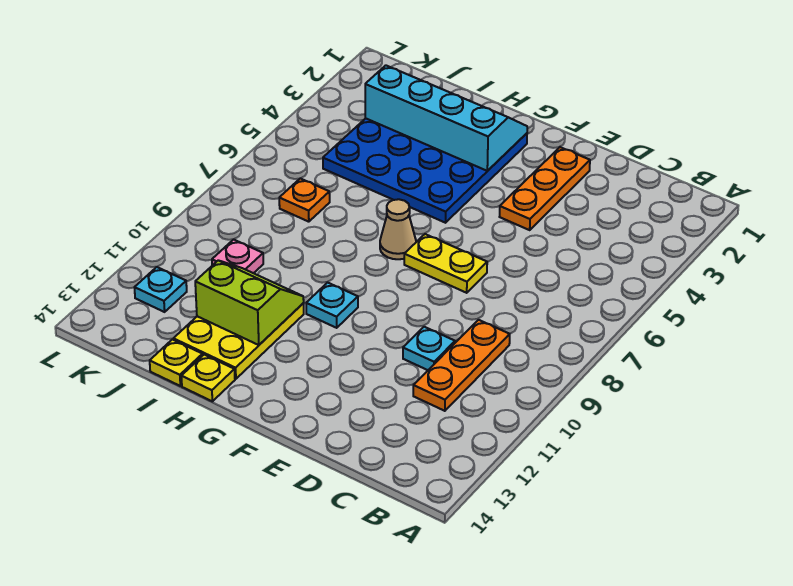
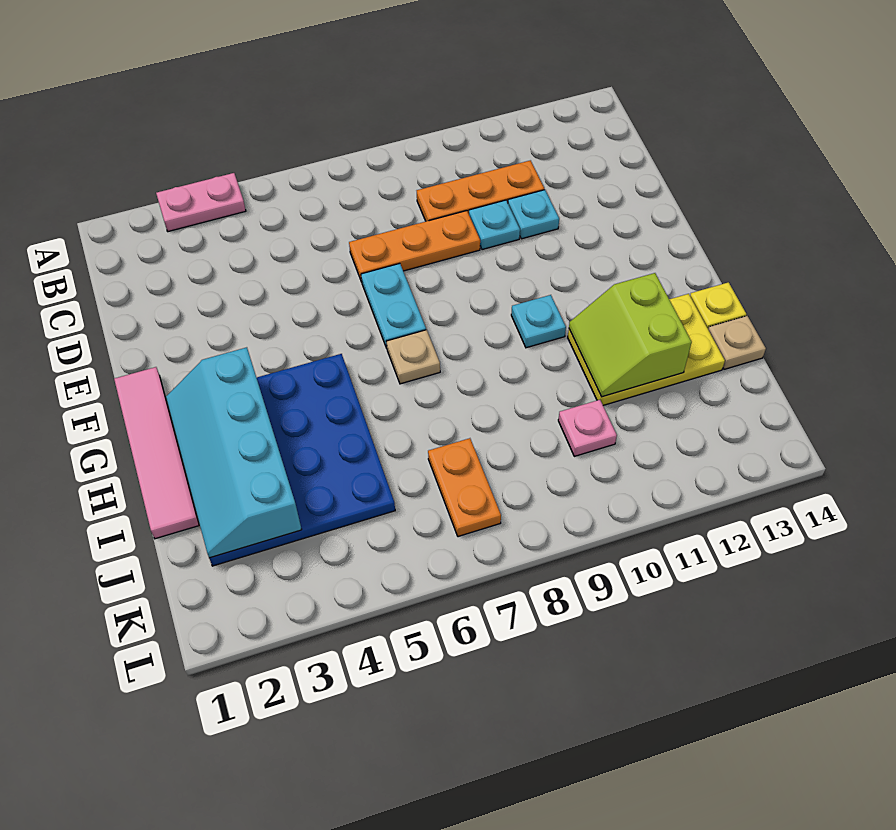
none -> pink plate A3:A4 level 1
orange plate E2:E4 level 1 -> orange plate D7:D9 level 1
yellow plate E7:F7 level 1 -> cyan plate E7:F7 level 1
none -> pink tile F1:I1 level 1
tan cone G7 level 1 -> tan plate G7 level 1
yellow plate I14 level 1 -> tan plate I14 level 1
orange plate J7 level 1 -> orange plate J7:K7 level 1
cyan plate K12 level 1 -> cyan plate D11 level 1

